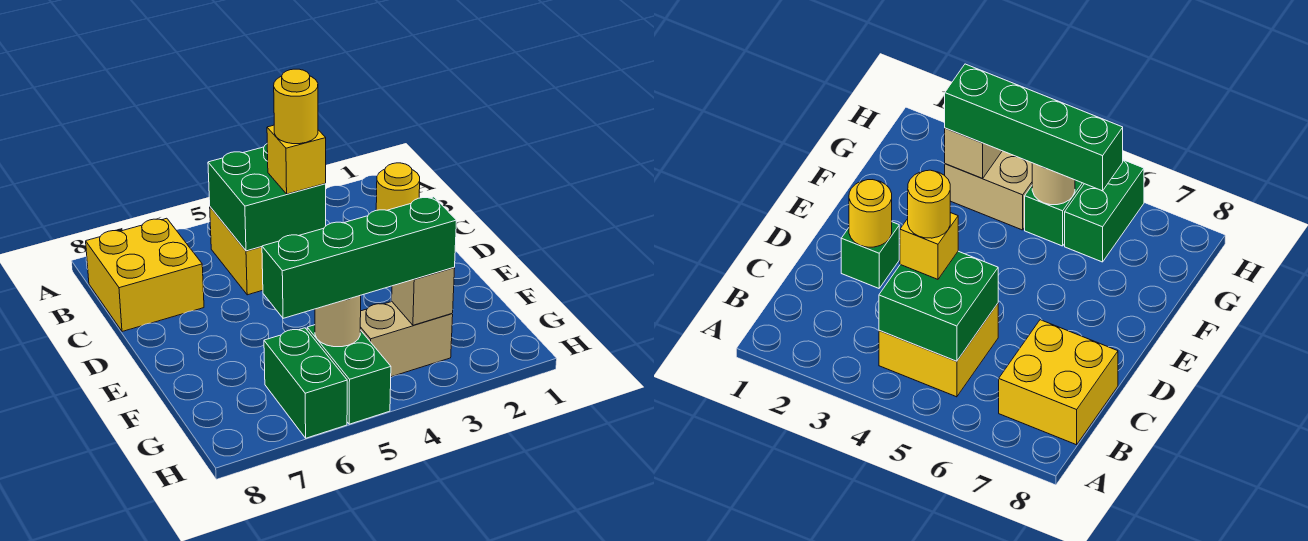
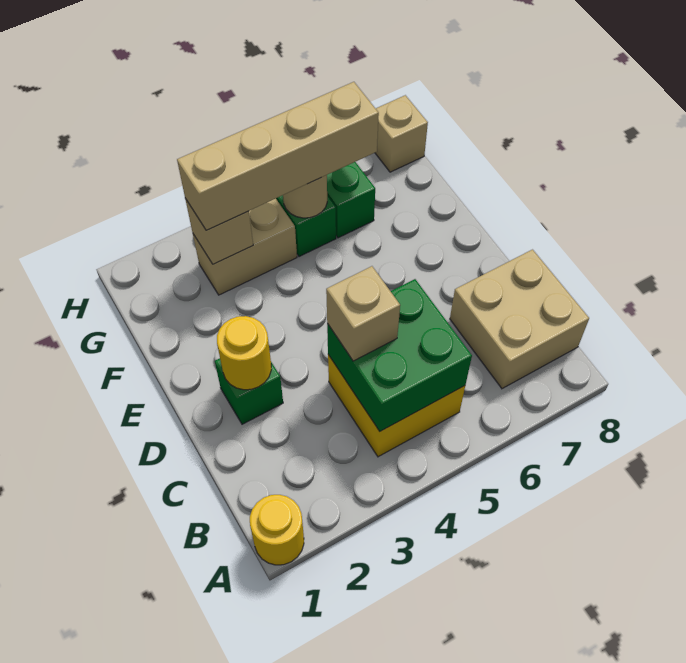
yellow brick B7:C8 level 1 -> tan brick B7:C8 level 1
yellow brick C4 level 3 -> tan brick C4 level 3
yellow round brick C4 level 4 -> yellow round brick A1 level 1
green brick G3:G6 level 3 -> tan brick G3:G6 level 3
none -> tan brick H8 level 1

